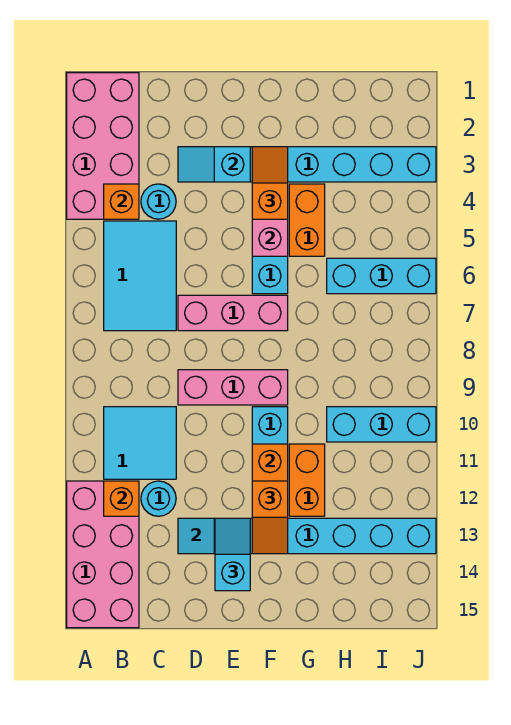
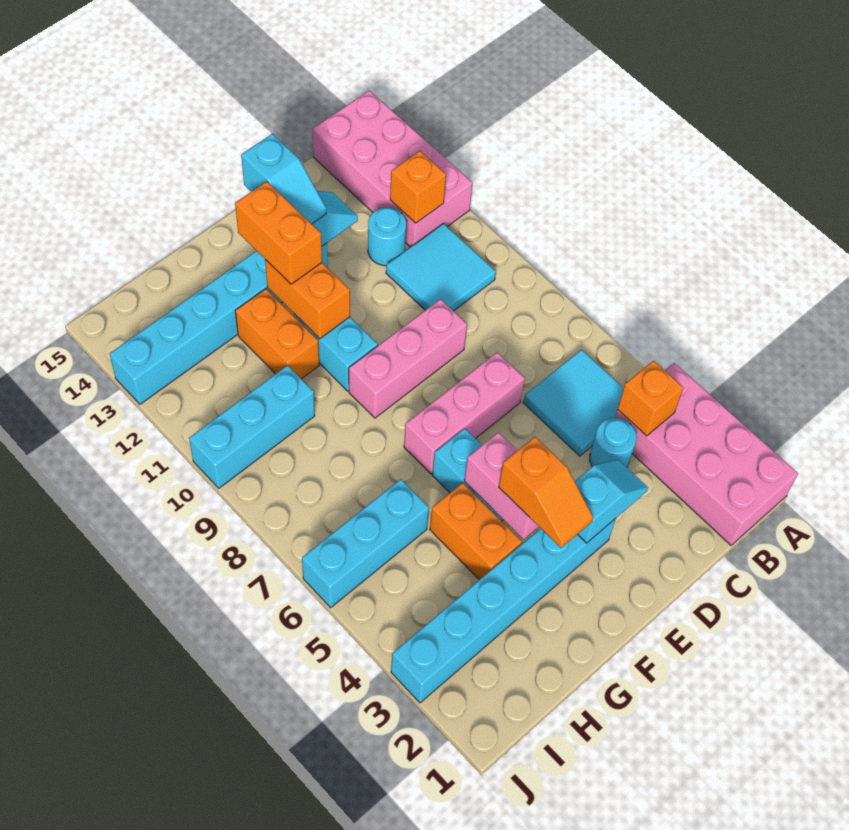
cyan tile B5:C7 level 1 -> cyan tile B5:C6 level 1
orange slope F12:F13 level 3 top 12 -> orange brick F12:F13 level 3

